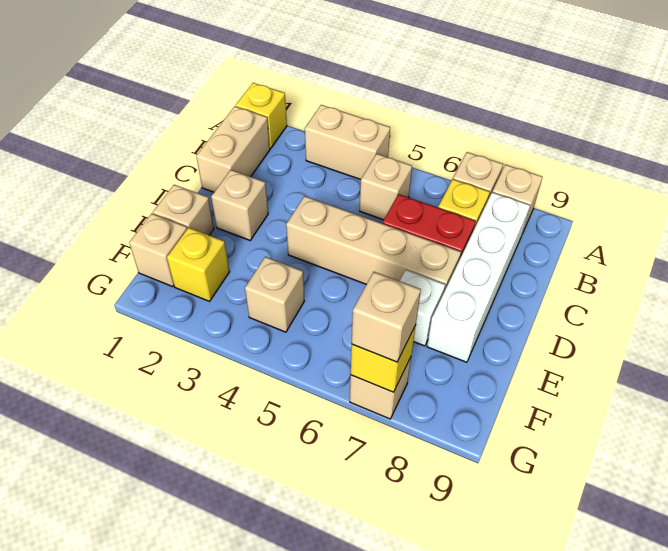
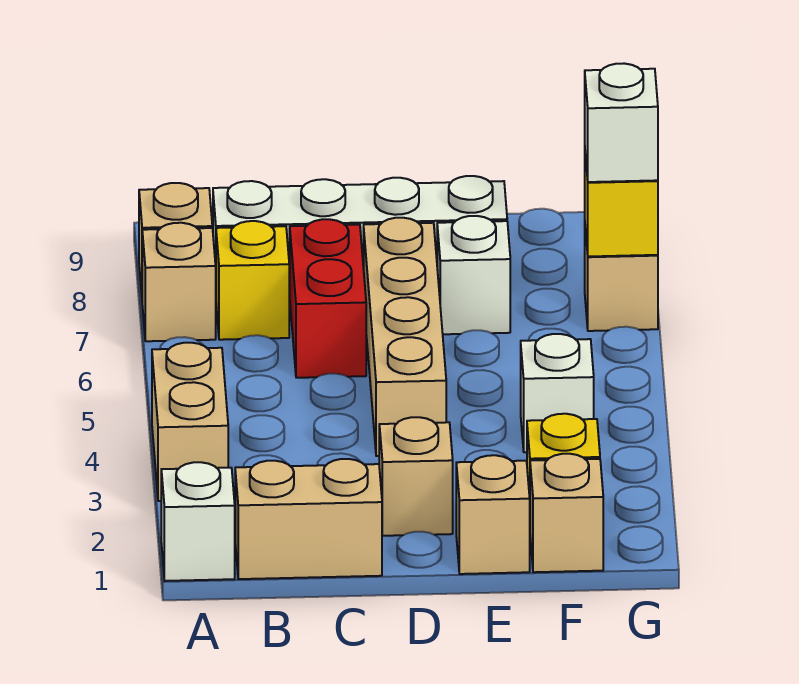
yellow brick A1 level 1 -> white brick A1 level 1
tan brick B5 level 1 -> none
tan brick F4 level 1 -> white brick F4 level 1
tan brick G7 level 3 -> white brick G7 level 3

